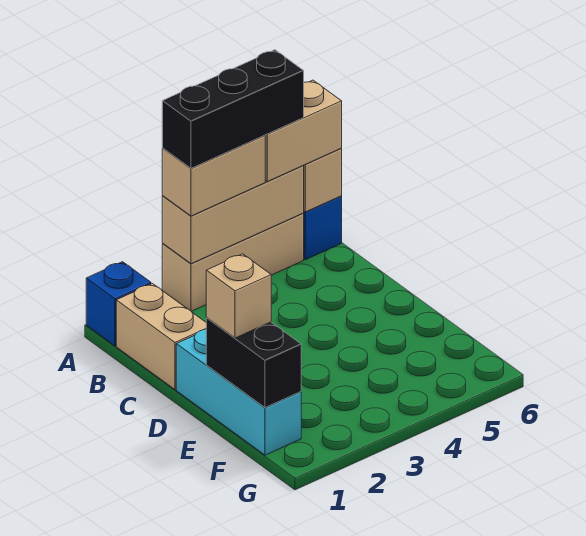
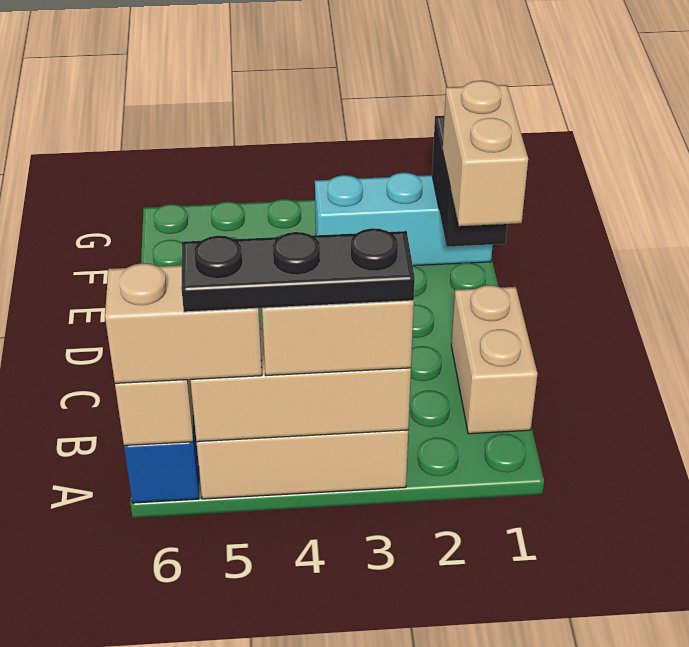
blue brick A1 level 1 -> none
black brick A3:A5 level 4 -> black plate A3:A5 level 4
cyan brick D1:F1 level 1 -> cyan brick F1:F3 level 1
tan brick E1 level 3 -> tan brick D1:E1 level 3

